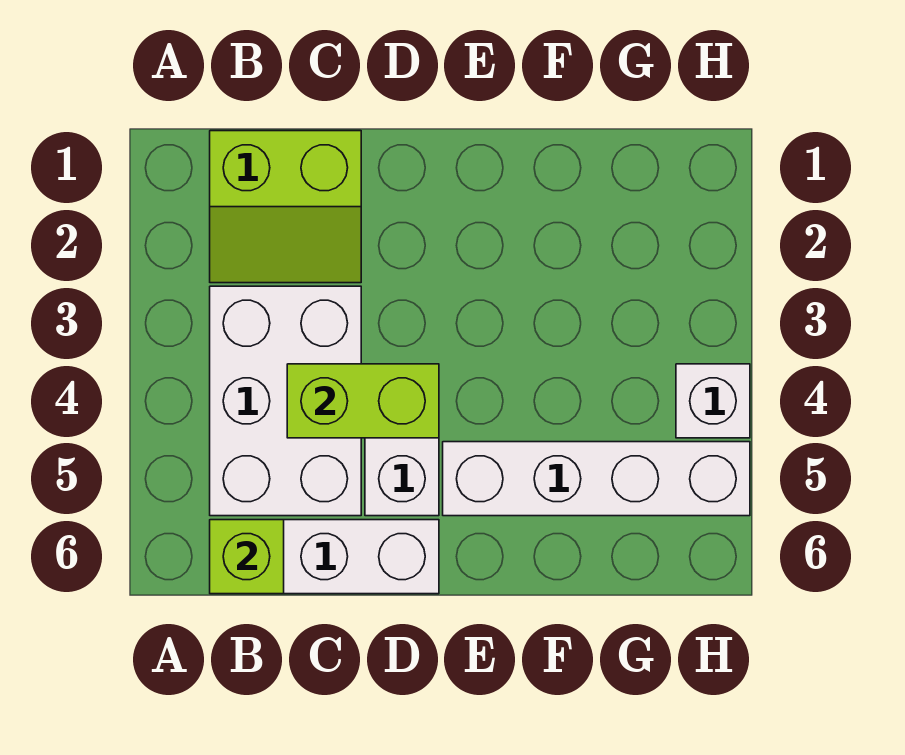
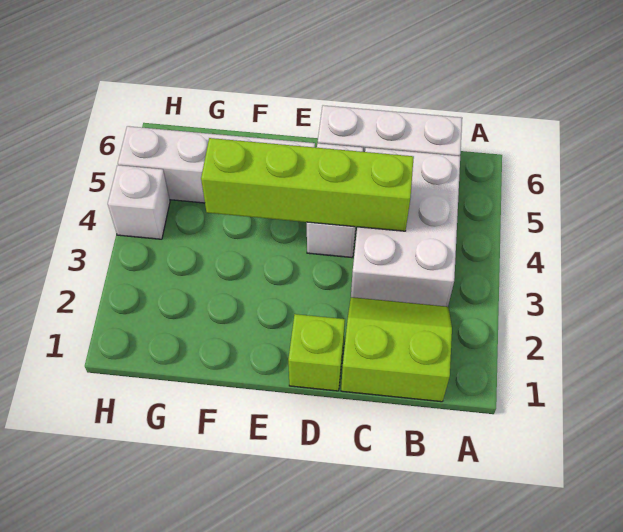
lime brick B6 level 2 -> lime brick D1 level 1
lime brick C4:D4 level 2 -> lime brick C4:F4 level 2

